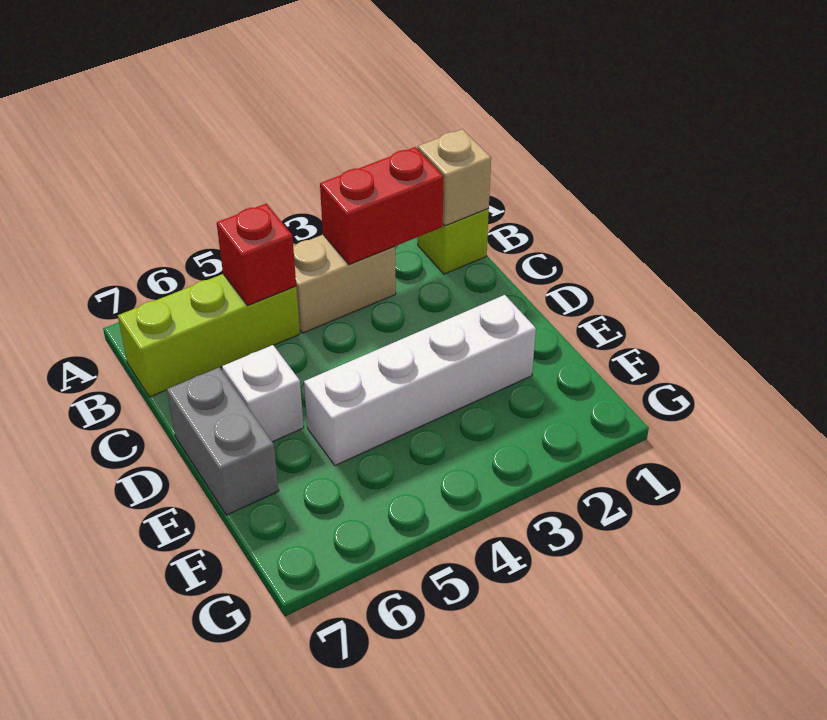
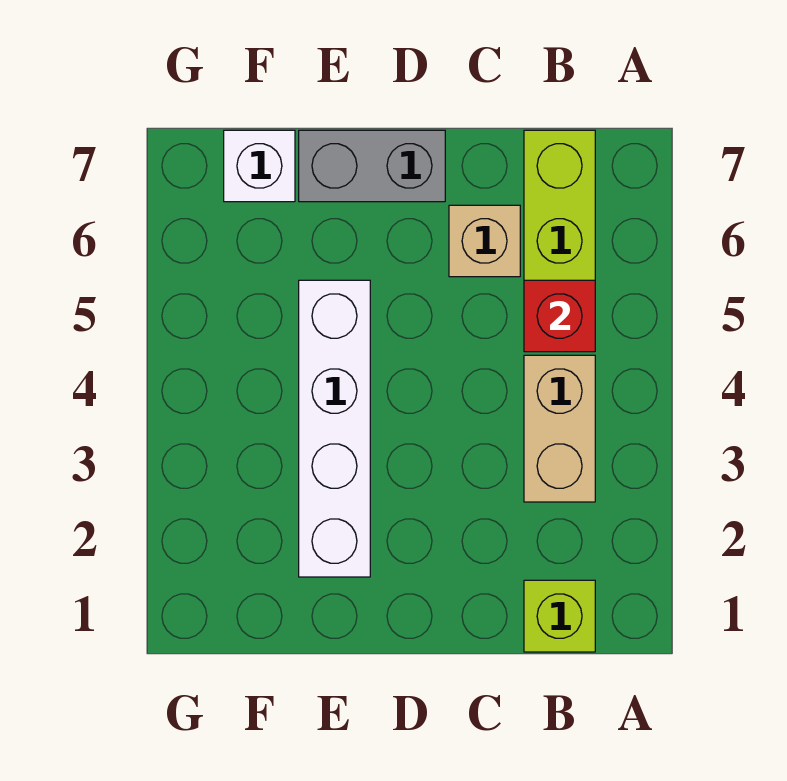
tan brick B1 level 2 -> tan brick C6 level 1
red brick B2:B3 level 2 -> none
white brick D6 level 1 -> white brick F7 level 1

